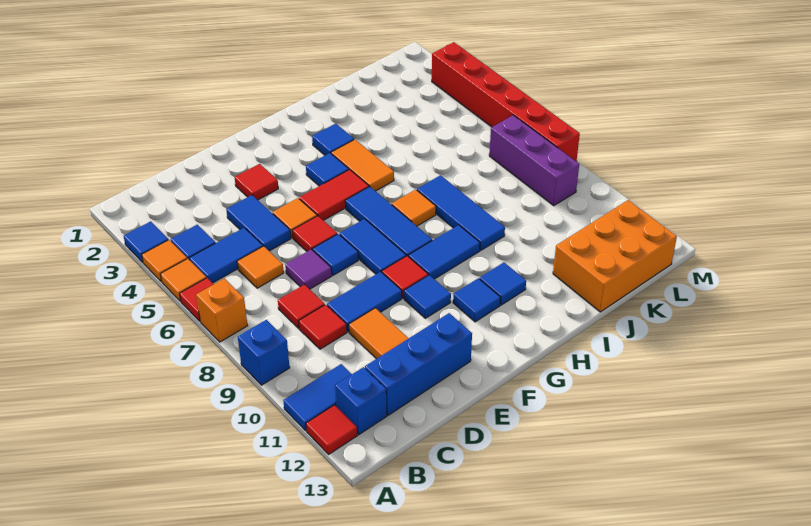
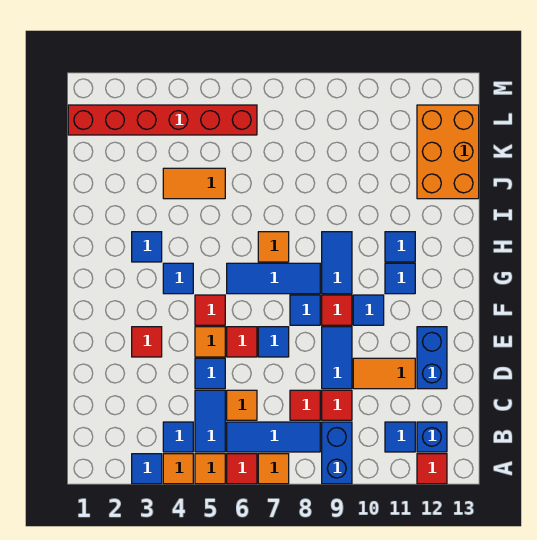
orange brick A7 level 1 -> orange tile A7 level 1
blue brick A9 level 1 -> blue brick A9:B9 level 1
blue tile A11:B11 level 1 -> blue tile B11 level 1
blue brick C12:E12 level 1 -> blue brick D12:E12 level 1
blue tile D4:D5 level 1 -> blue tile D5 level 1
purple tile D7 level 1 -> none
red tile F5:G5 level 1 -> red tile F5 level 1
blue tile F7:F8 level 1 -> blue tile F8 level 1
orange tile H4:H5 level 1 -> orange tile J4:J5 level 1
blue tile I7:I9 level 1 -> blue tile B6:B8 level 1
purple brick L7:L9 level 1 -> none
red brick M3:M8 level 1 -> red brick L1:L6 level 1

